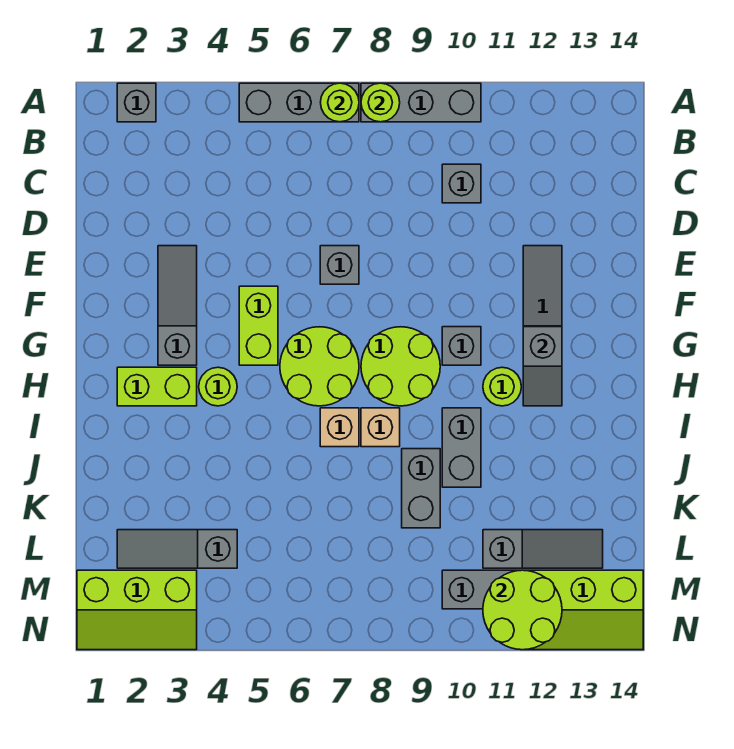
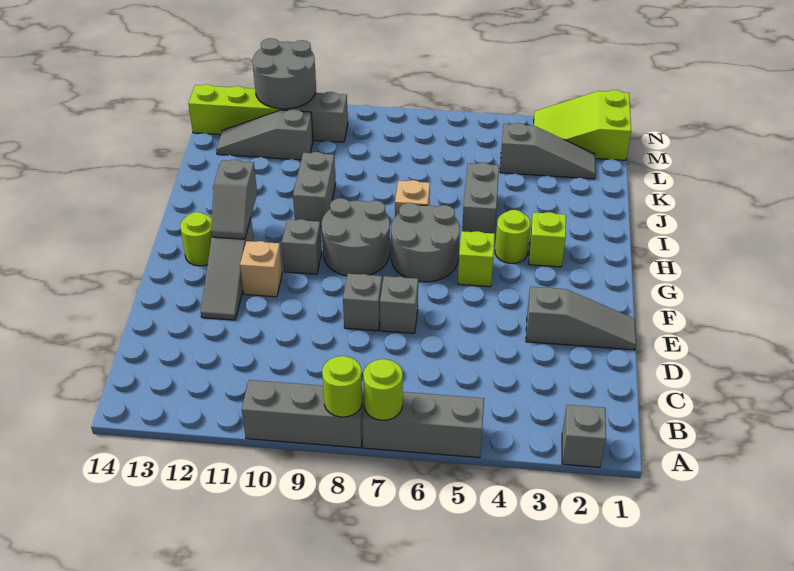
grey brick C10 level 1 -> grey brick E8 level 1
grey slope E3:G3 level 1 top G -> grey slope E1:E3 level 1 top 3
lime brick F5:G5 level 1 -> lime brick G5 level 1
lime round brick G6:H7 level 1 -> grey round brick G6:H7 level 1
lime round brick G8:H9 level 1 -> grey round brick G8:H9 level 1
grey slope G12:H12 level 2 top G -> grey slope G12:H12 level 2 top H
lime brick H2:H3 level 1 -> lime brick H3 level 1
lime round brick H11 level 1 -> lime round brick G13 level 1
tan brick I8 level 1 -> tan brick F11 level 1
grey brick J9:K9 level 1 -> grey brick I5:J5 level 1
lime slope M1:N3 level 1 top M -> lime slope M1:N3 level 1 top 1
lime round brick M11:N12 level 2 -> grey round brick M11:N12 level 2

